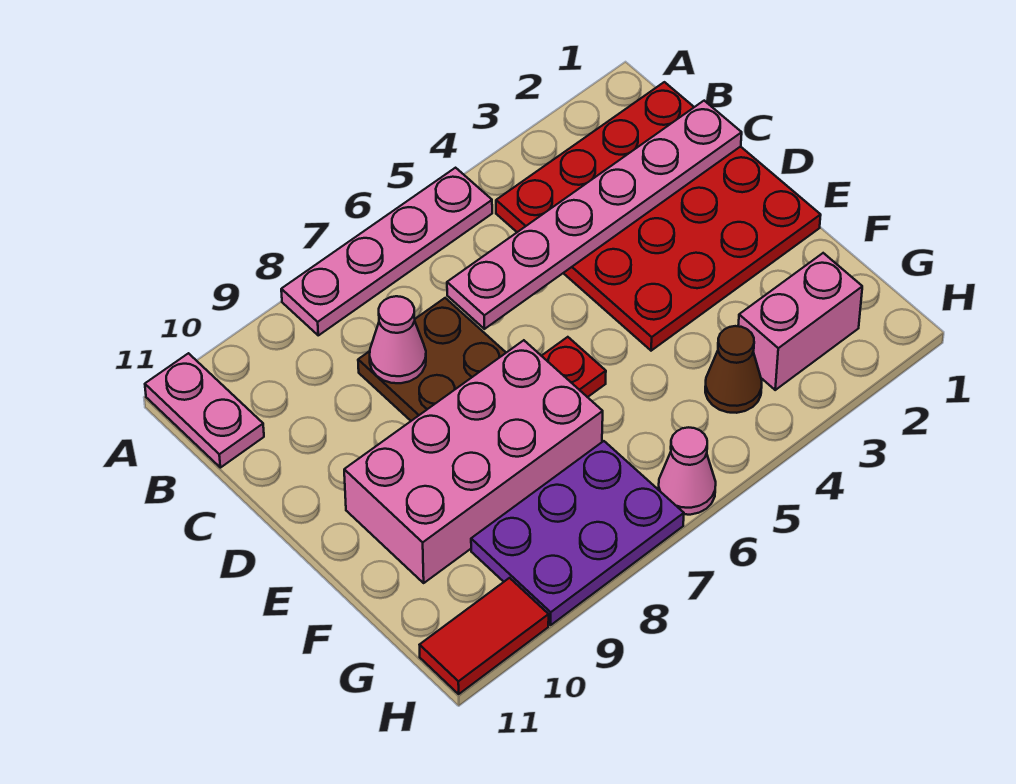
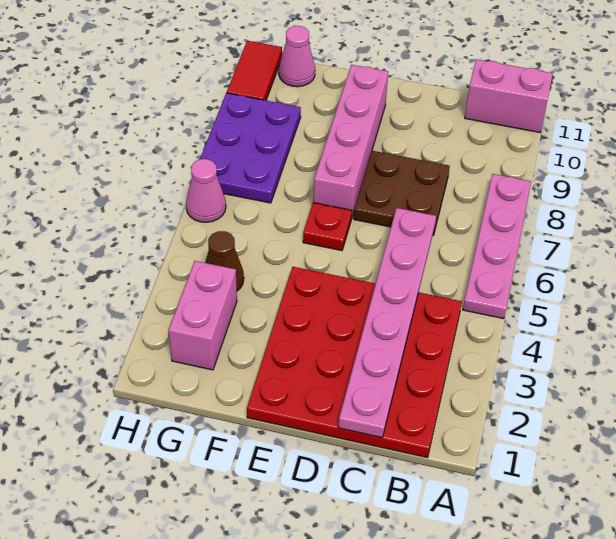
pink plate A11:B11 level 1 -> pink brick A11:B11 level 1
pink cone C8 level 2 -> pink cone G11 level 1
pink brick E7:F10 level 1 -> pink brick E7:E10 level 1

